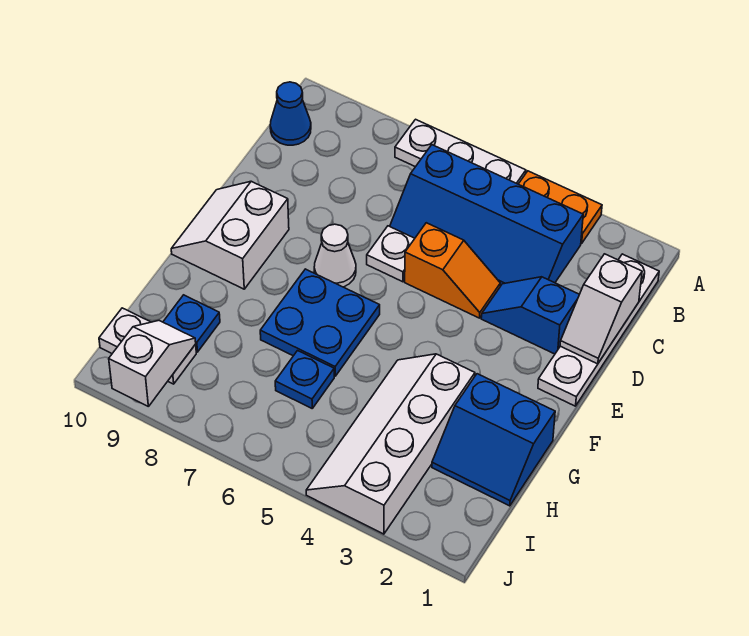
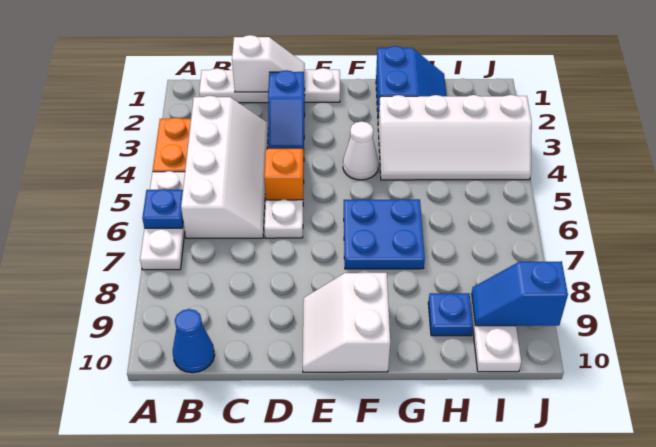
blue slope B3:C6 level 1 top B -> white slope B3:C6 level 1 top B
white cone E7 level 1 -> white cone F4 level 1
white slope E9:F10 level 1 top 9 -> white slope E9:F10 level 1 top F
blue plate H6 level 1 -> blue plate A6 level 2
white slope I9:J9 level 2 top J -> blue slope I9:J9 level 2 top J

